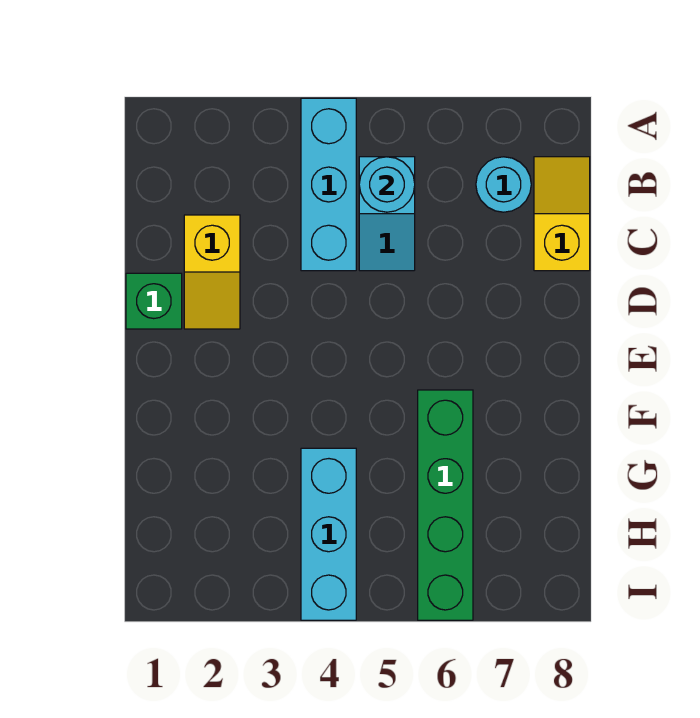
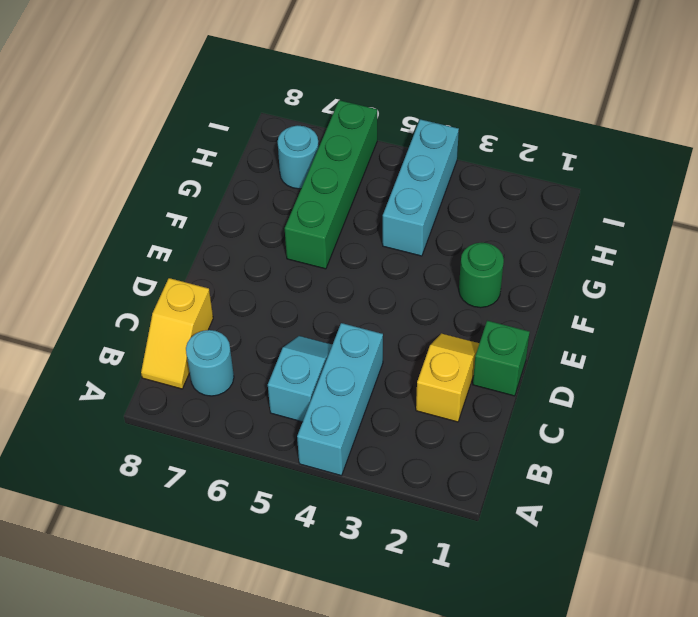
cyan round brick B5 level 2 -> cyan round brick H7 level 1
none -> green round brick F2 level 1

